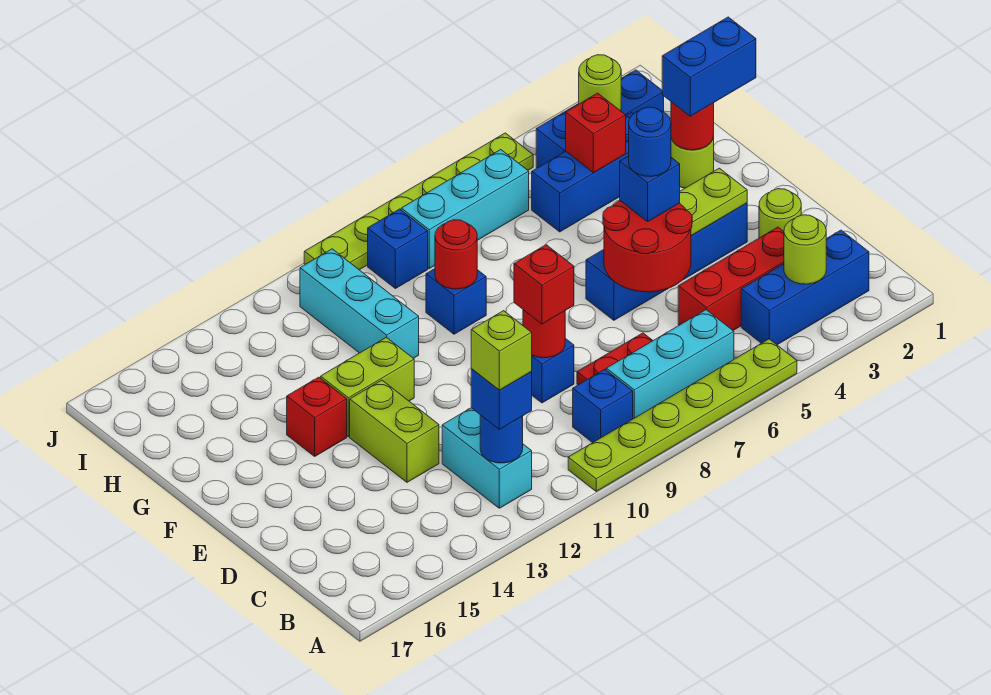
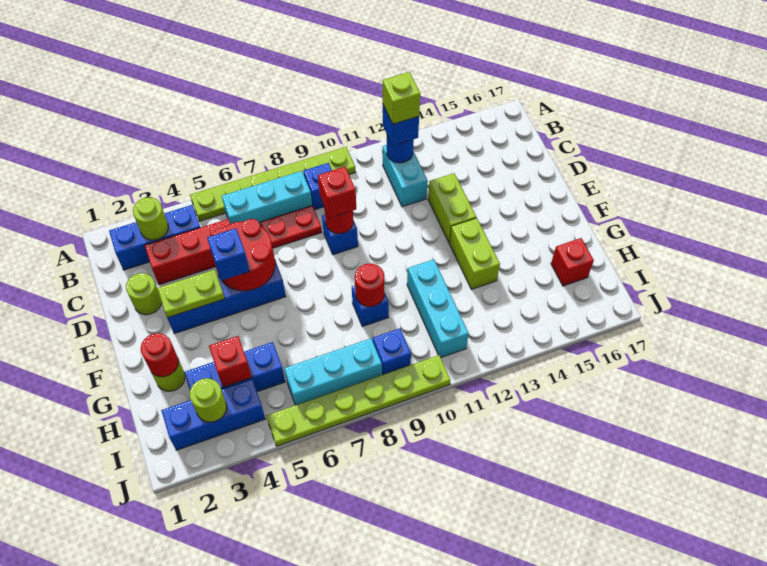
blue round brick E5 level 4 -> none
lime brick F12:F13 level 1 -> lime brick F13:G13 level 1
red brick F14 level 1 -> red brick H16 level 1
blue brick G1:G2 level 3 -> none

